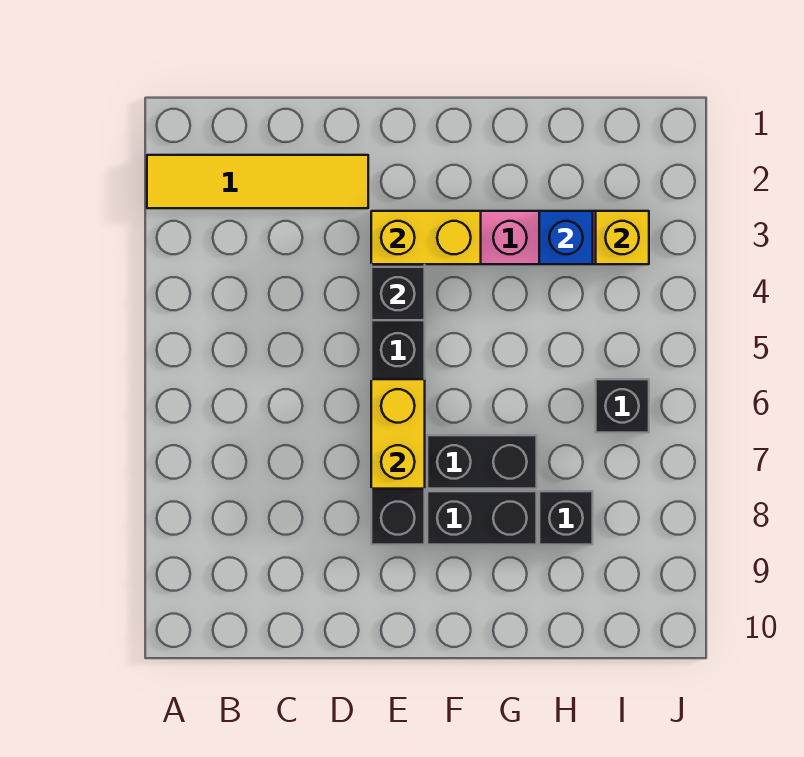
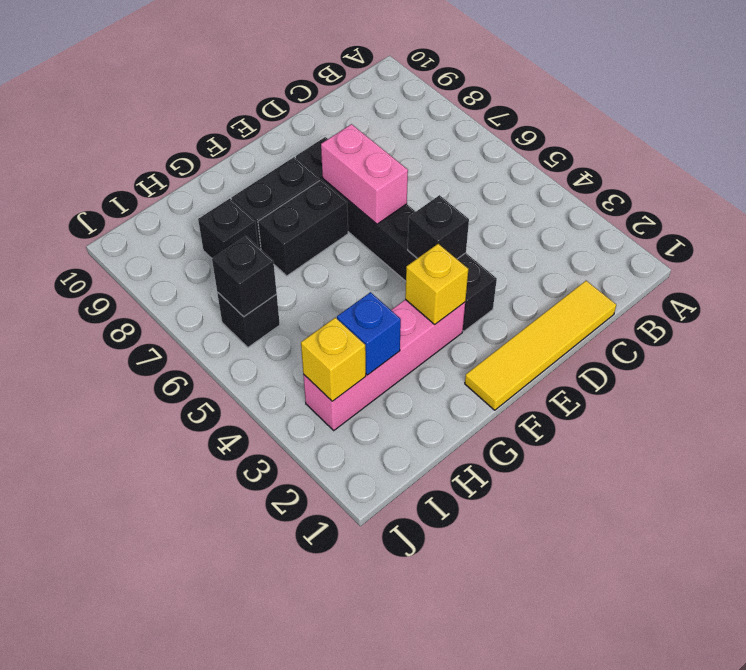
yellow tile A2:D2 level 1 -> yellow tile C1:F1 level 1
yellow brick E3:F3 level 2 -> yellow brick F3 level 2
yellow brick E6:E7 level 2 -> pink brick E6:E7 level 2
none -> black brick I6 level 2

